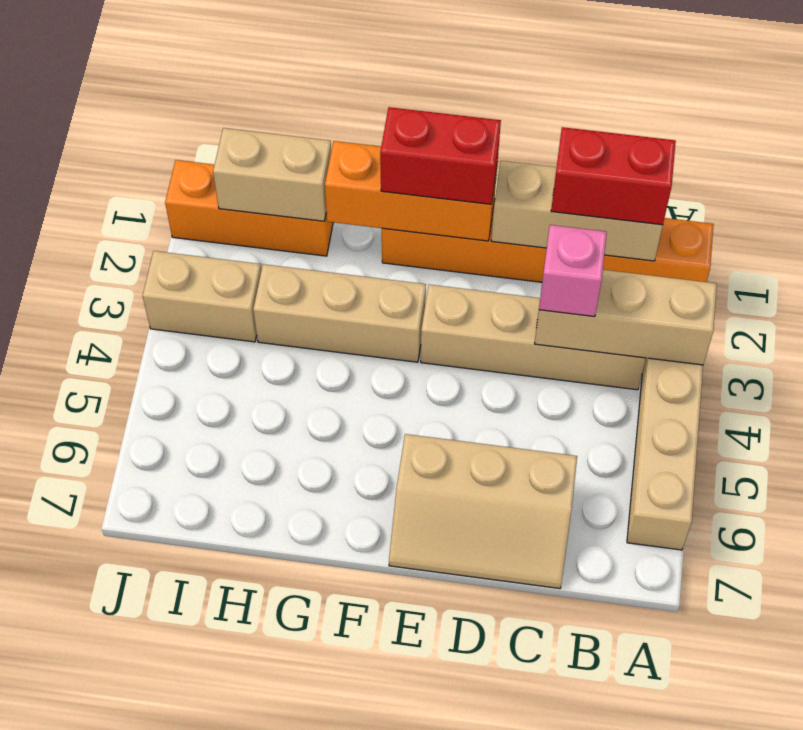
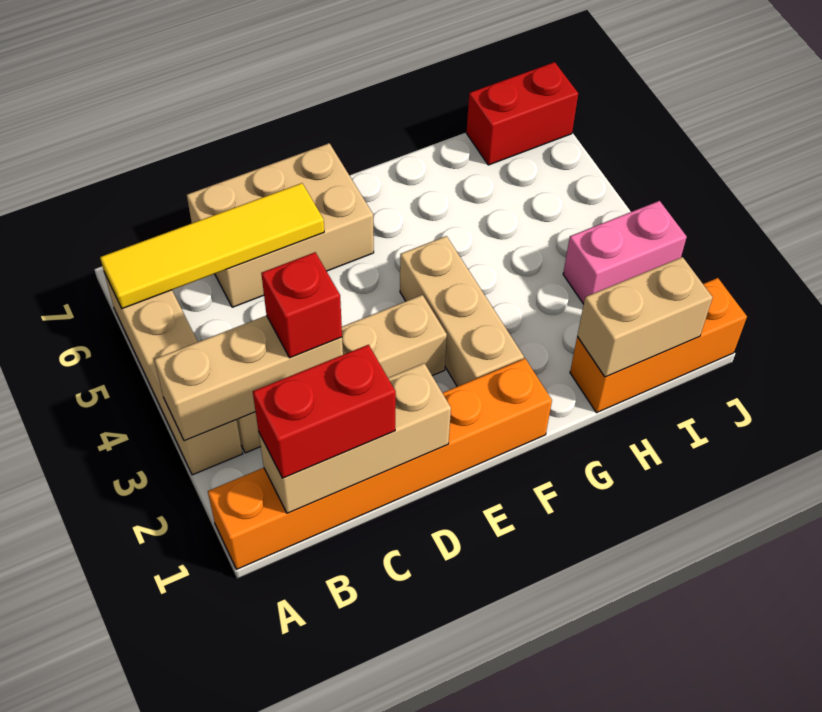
none -> yellow tile A6:D6 level 2
pink brick C3 level 3 -> red brick C3 level 3
tan slope C6:E7 level 1 top 6 -> tan brick C6:E7 level 1
orange brick E1:G1 level 2 -> none
red brick E1:F1 level 3 -> red brick I7:J7 level 1
tan brick F3:H3 level 1 -> tan brick F2:F4 level 1
tan brick I3:J3 level 1 -> pink brick I3:J3 level 1

